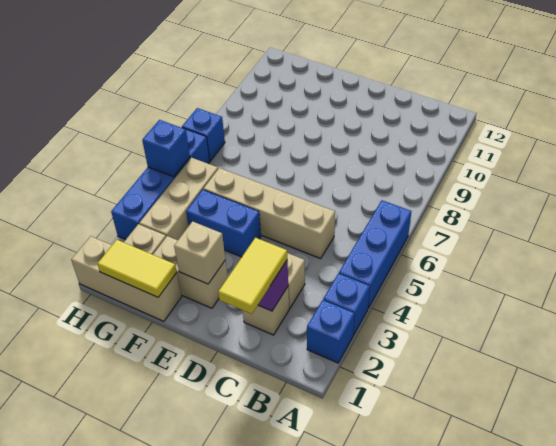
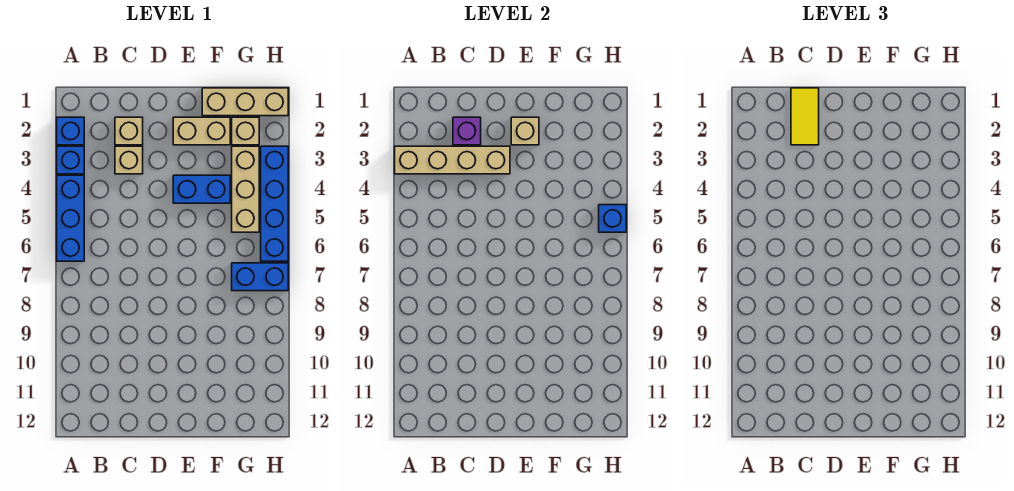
tan brick C5:F5 level 1 -> tan brick A3:D3 level 2
yellow tile F1:G1 level 2 -> none
blue brick H7 level 1 -> blue brick G7:H7 level 1

